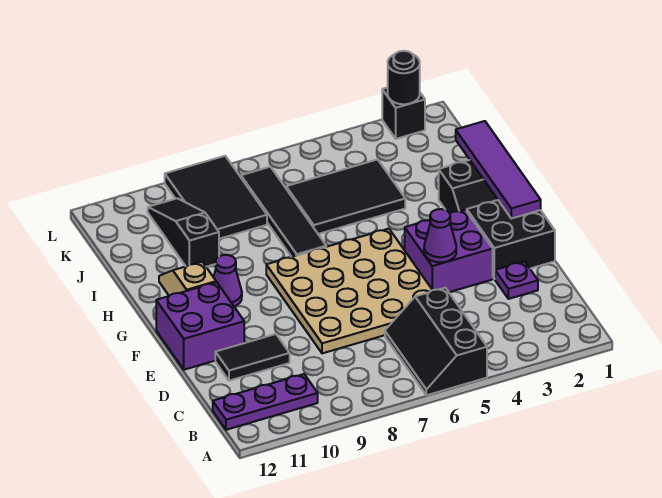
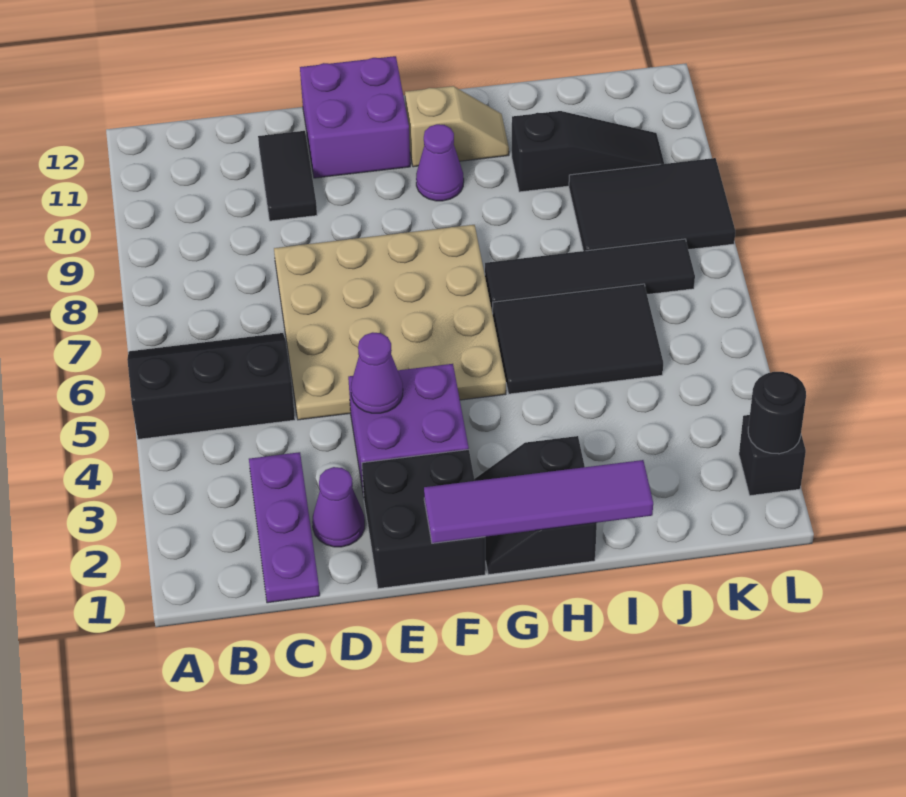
purple plate B10:B12 level 1 -> purple plate C1:C3 level 1
purple plate D2 level 1 -> purple cone D2 level 1
black tile I4:J6 level 1 -> black tile H5:J6 level 1

